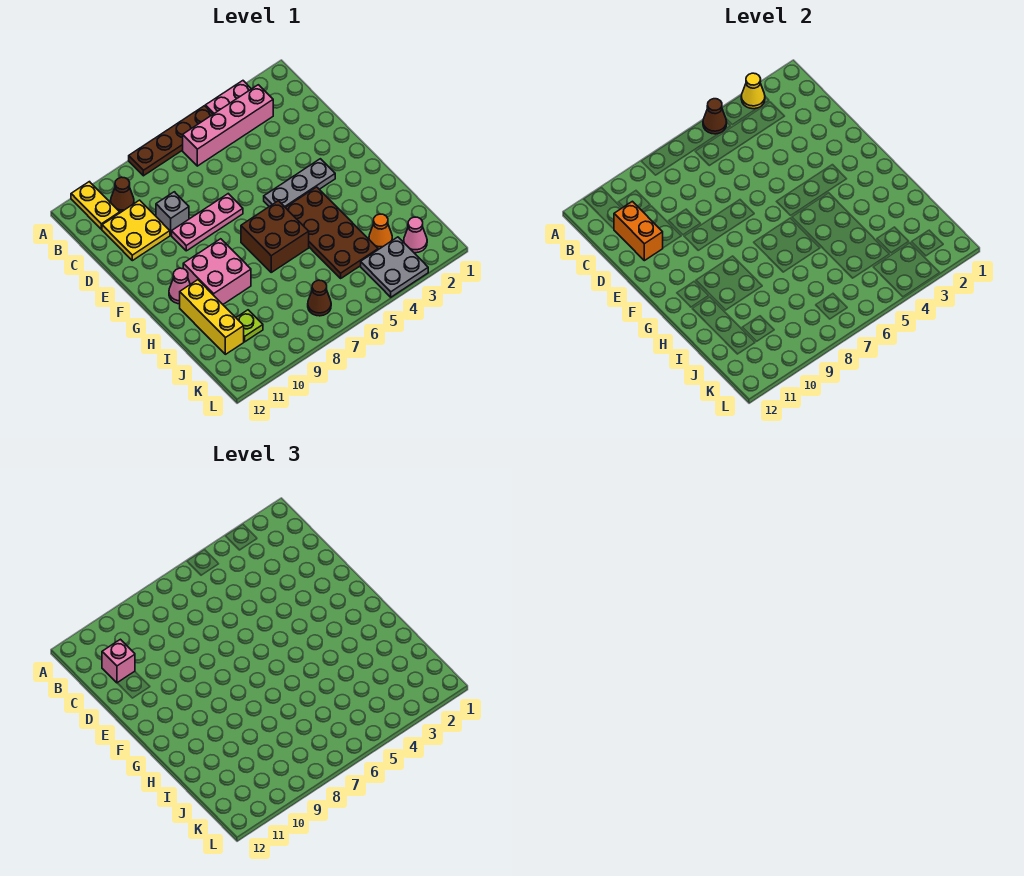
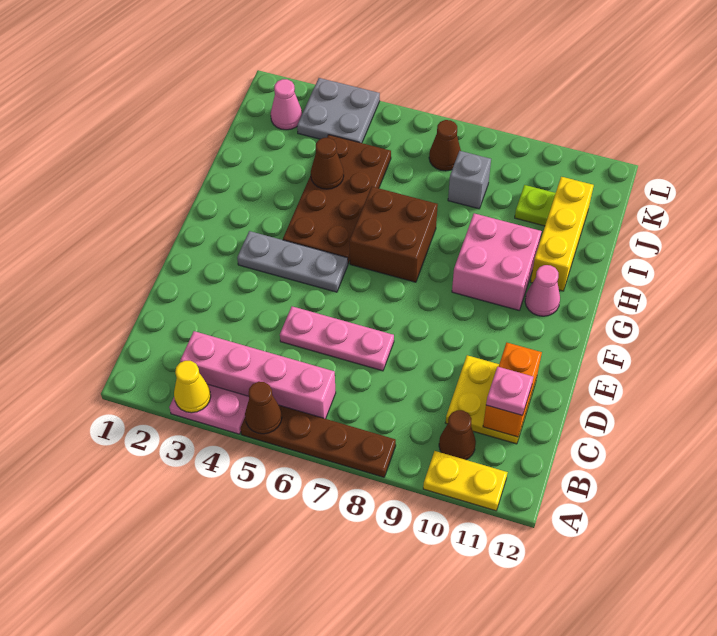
yellow plate A11:B11 level 1 -> yellow plate A10:A11 level 1
pink brick C11 level 3 -> pink plate C11 level 3
grey brick D9 level 1 -> grey brick J8 level 1
pink plate E7:E9 level 1 -> pink plate D5:D7 level 1
none -> brown cone I4 level 2
orange cone J3 level 1 -> none

